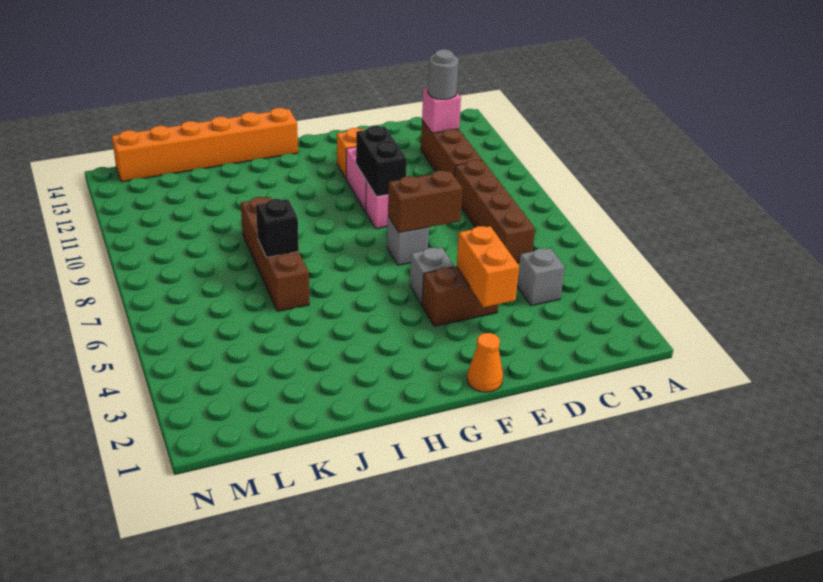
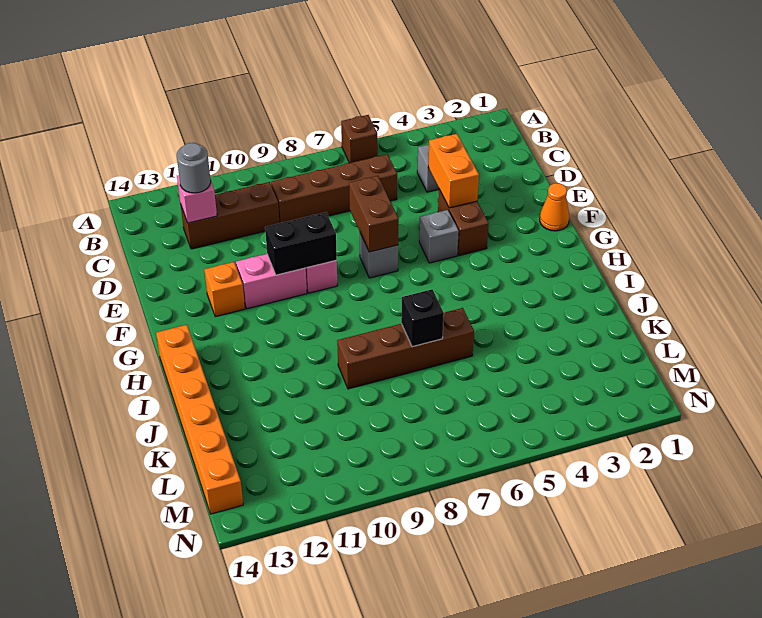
none -> brown brick A6 level 1
orange brick E3:E4 level 2 -> orange brick D4:E4 level 2

